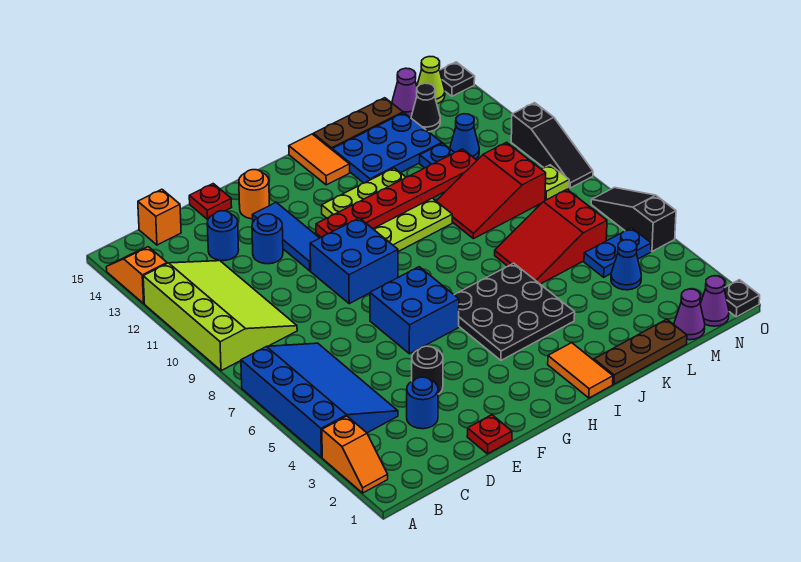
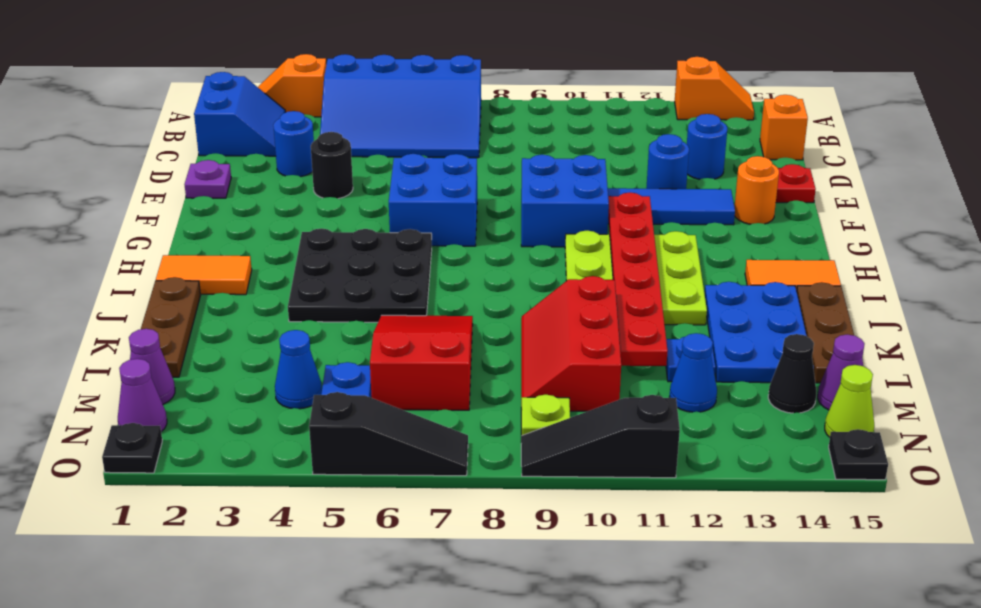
lime slope A9:C12 level 1 top A -> none
none -> blue slope B1:C2 level 1 top 1
red plate E1 level 1 -> purple plate E1 level 1
red slope K9:M10 level 1 top M -> red slope K9:M10 level 1 top 10

